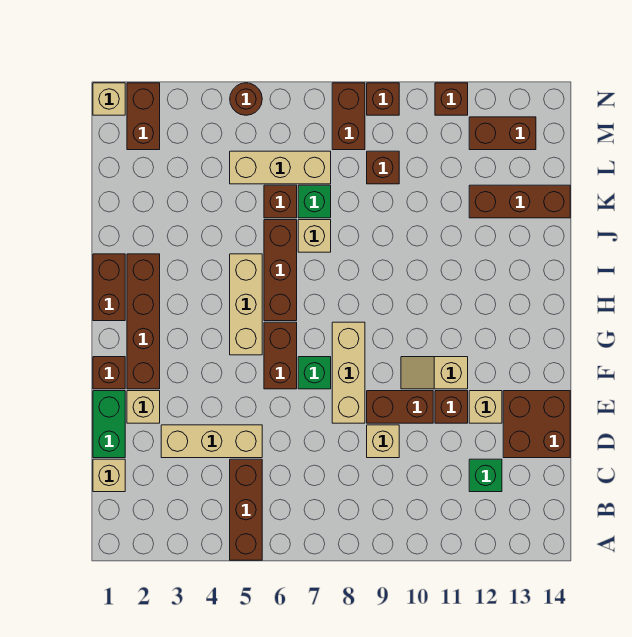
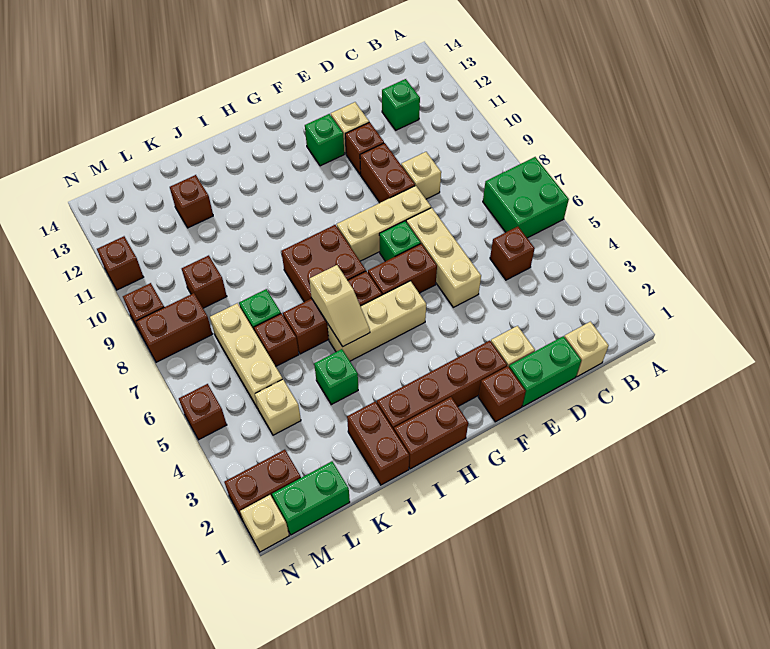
brown brick A5:C5 level 1 -> brown brick C5 level 1
none -> green brick A6:B7 level 1
tan brick D3:D5 level 1 -> tan brick E5:E7 level 1
brown brick D13:E14 level 1 -> brown brick H7:I8 level 1
tan slope F10:F11 level 1 top 11 -> tan slope I5:I6 level 2 top 6
none -> green brick F12 level 1
none -> green brick J4 level 1
tan brick J7 level 1 -> tan brick L4 level 1
brown brick K12:K14 level 1 -> brown brick K12 level 1
none -> green brick L1:M1 level 1
brown brick M12:M13 level 1 -> brown brick J1:J2 level 1
brown round brick N5 level 1 -> brown brick N5 level 1

